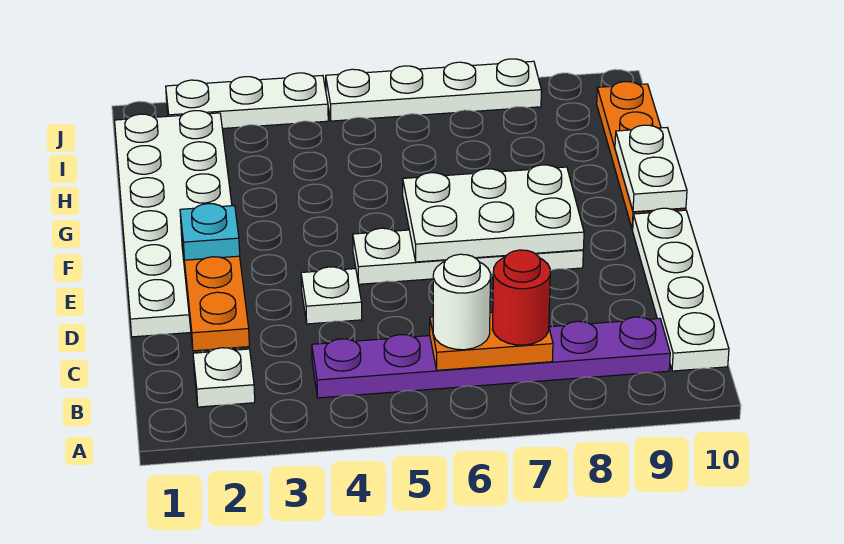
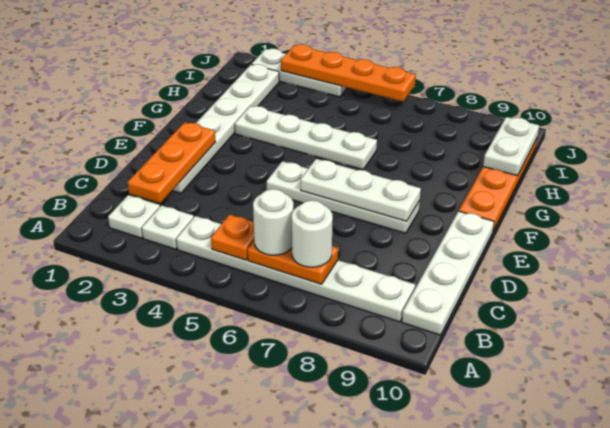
purple plate B4:B9 level 1 -> white plate B4:B9 level 1
none -> orange plate B5 level 2
red round brick B7 level 3 -> white round brick B7 level 3
white plate D1:I2 level 1 -> white plate D2:I2 level 1
white plate D4 level 1 -> white plate B3 level 1
cyan plate E2 level 3 -> none
white plate E6:F8 level 2 -> white plate E6:E8 level 2
white plate F10:G10 level 2 -> white plate H10:I10 level 2
none -> orange plate J3:J6 level 2
white plate J5:J8 level 1 -> white plate G3:G6 level 1

